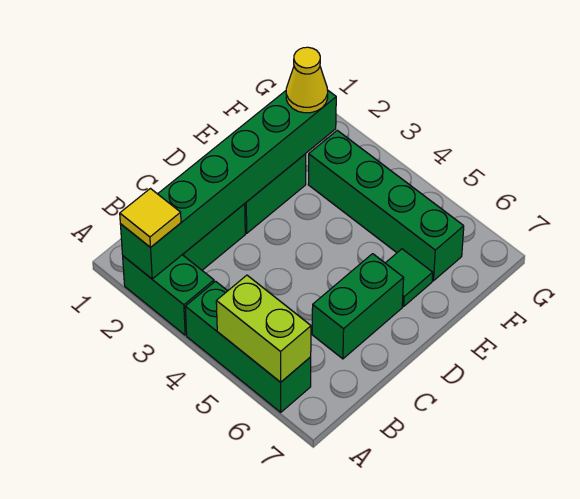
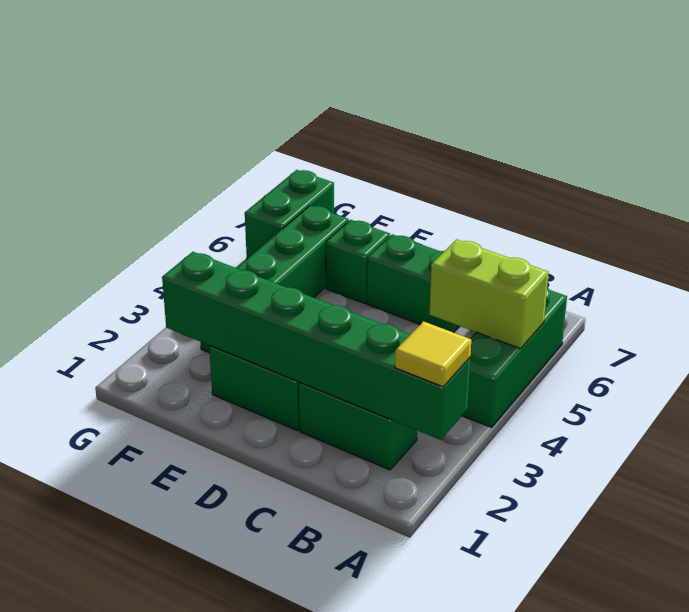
green brick A2:A3 level 1 -> green brick G6:G7 level 1
lime brick A5:A6 level 2 -> lime brick A5:B5 level 2
green tile E6 level 1 -> green brick E6 level 1
yellow cone F2 level 3 -> none

